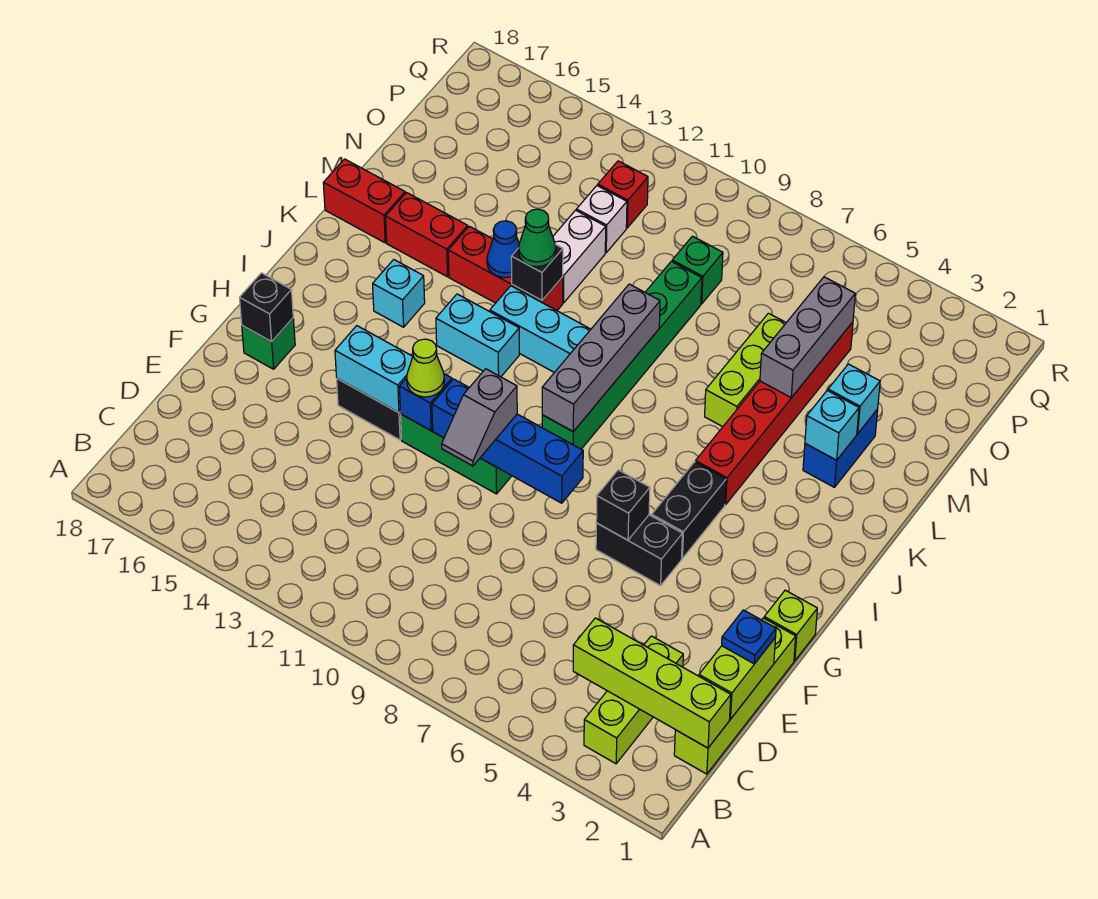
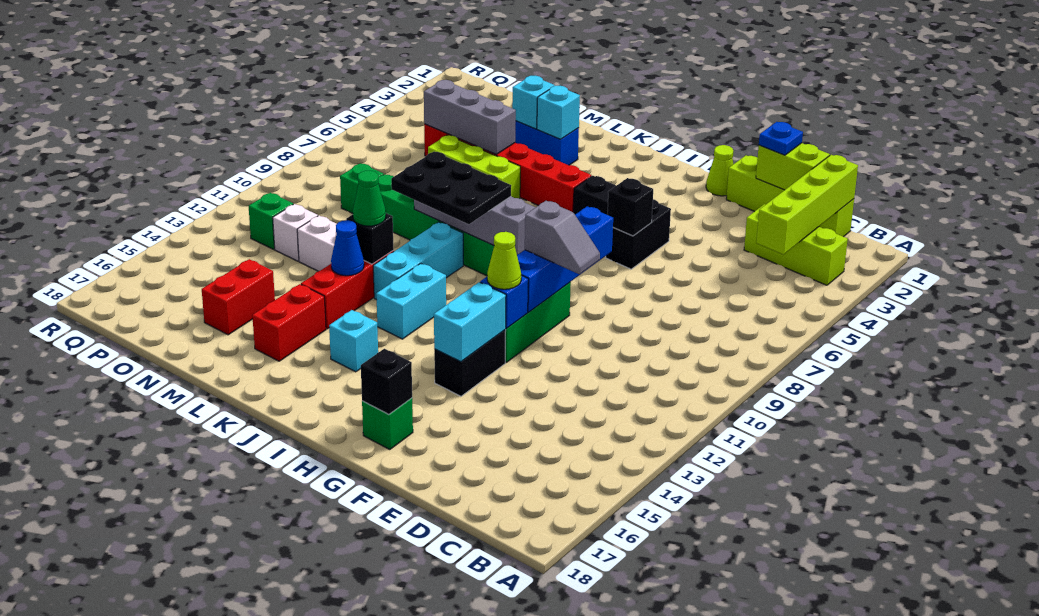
lime brick G1 level 1 -> lime cone G1 level 1
none -> black plate J9:L10 level 3
red brick L17:L18 level 1 -> red brick N15:N16 level 1
red brick P12 level 1 -> green brick P12 level 1

